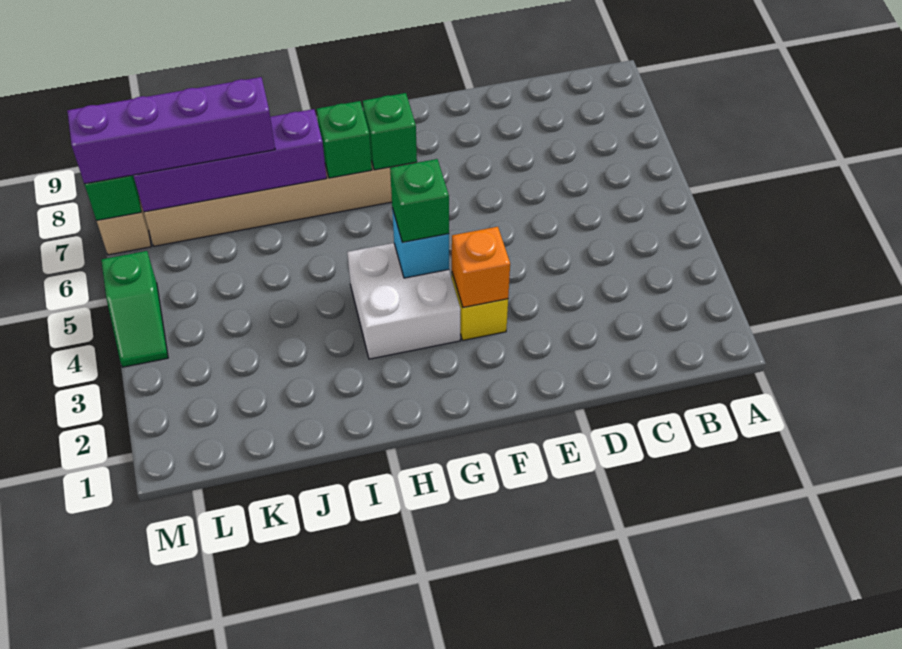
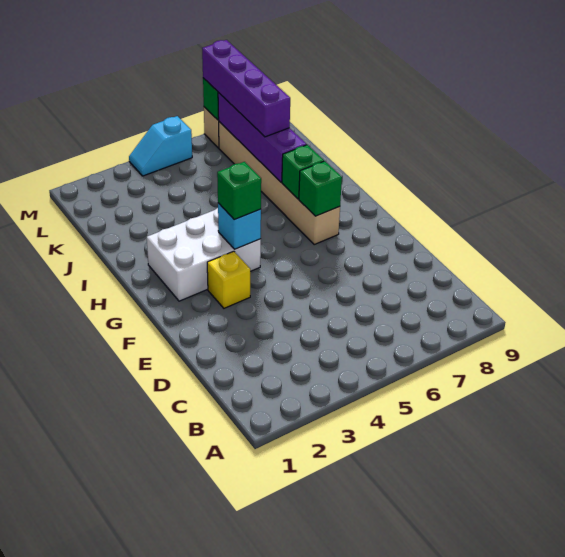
orange brick F3 level 2 -> none
white brick G3:H4 level 1 -> white brick G2:H4 level 1
green slope M4:M5 level 1 top 5 -> cyan slope M4:M5 level 1 top 5

